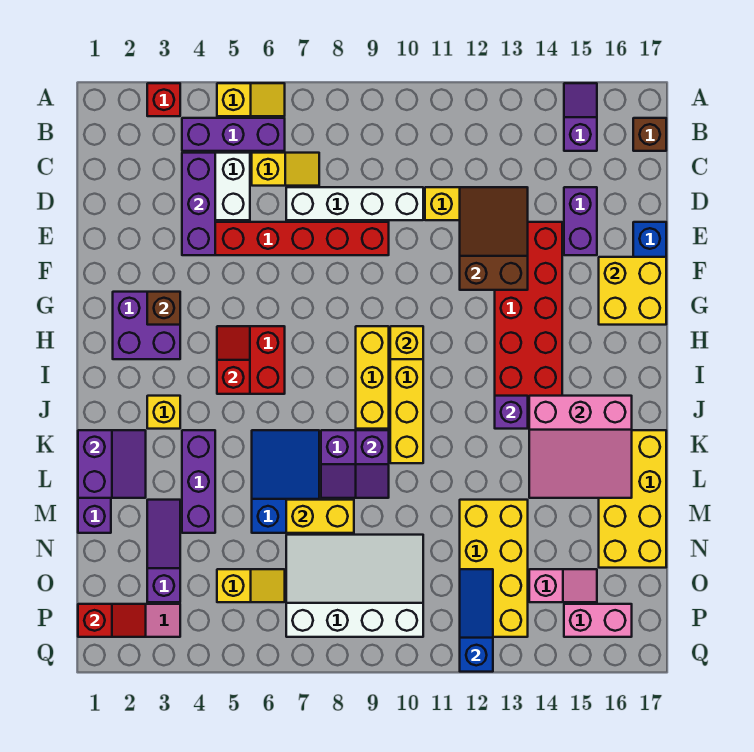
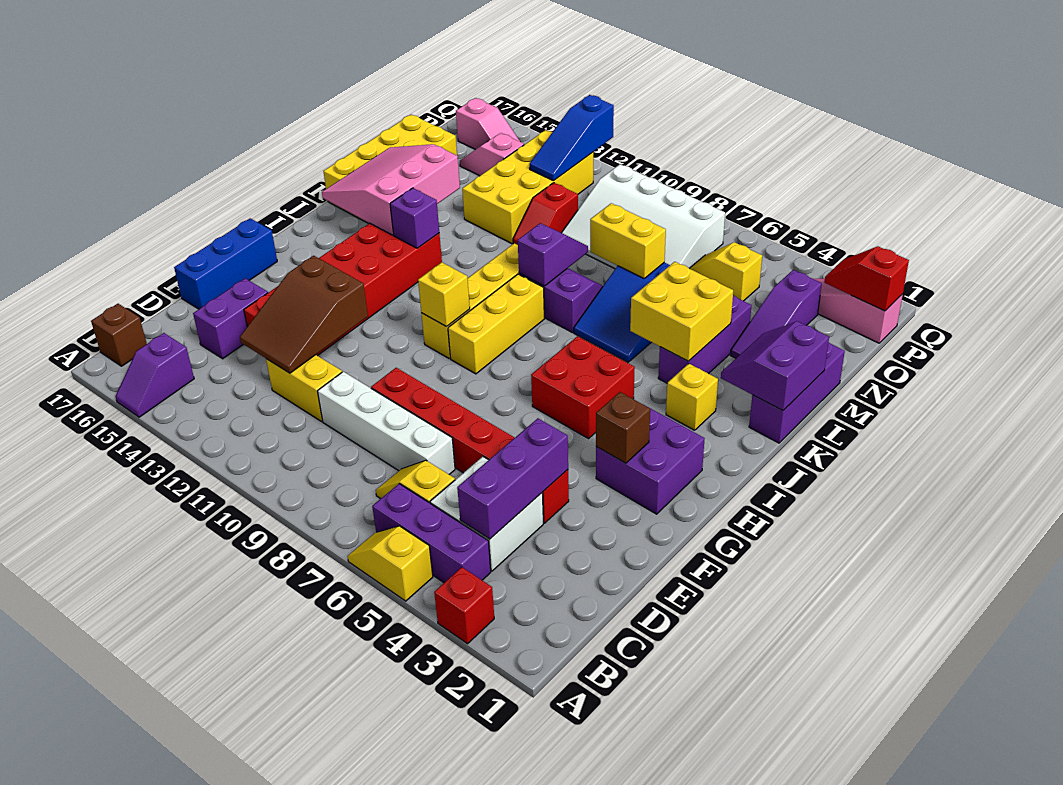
yellow brick F16:G17 level 2 -> yellow brick K4:L5 level 2
red slope H5:I5 level 2 top I -> red slope M11:N11 level 1 top N
pink slope J14:L16 level 2 top J -> pink slope J14:L16 level 2 top 14
pink brick P15:P16 level 1 -> pink slope P15:P16 level 1 top 16

